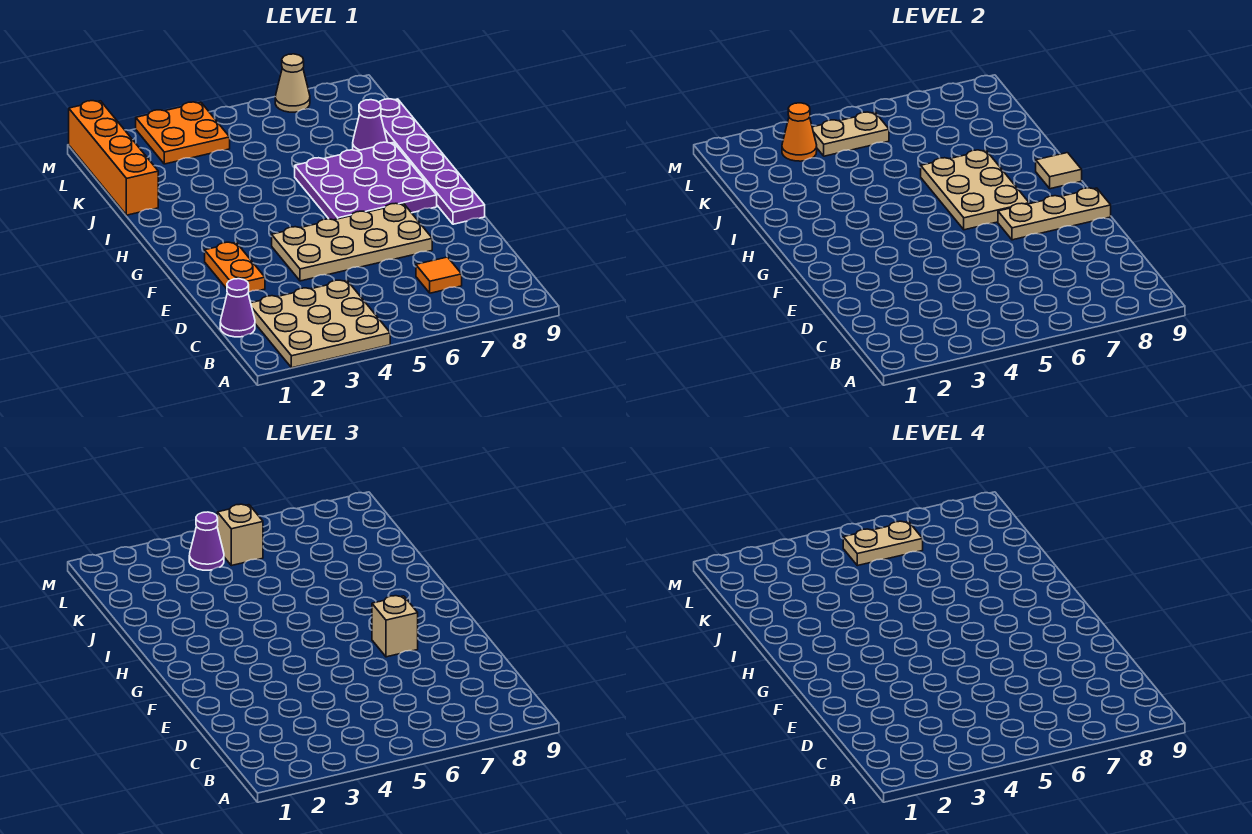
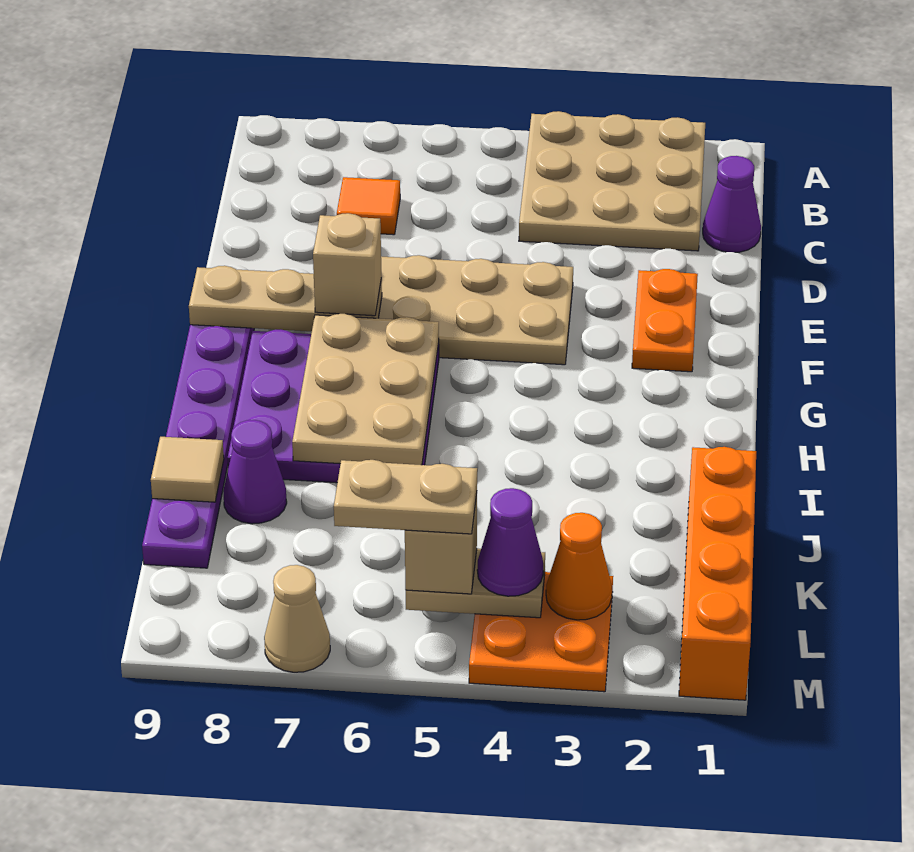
tan tile H9 level 2 -> tan tile J9 level 2

